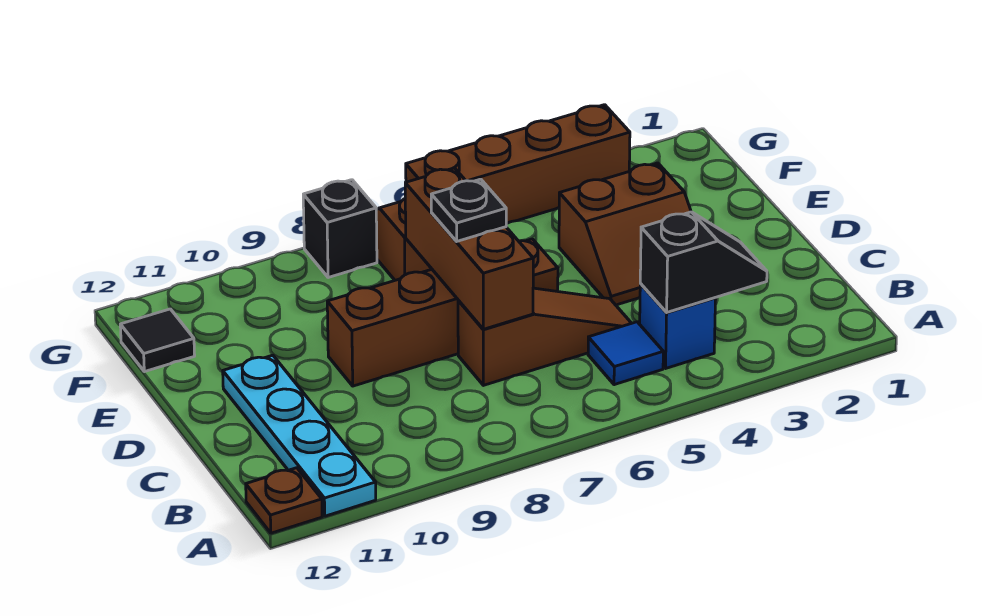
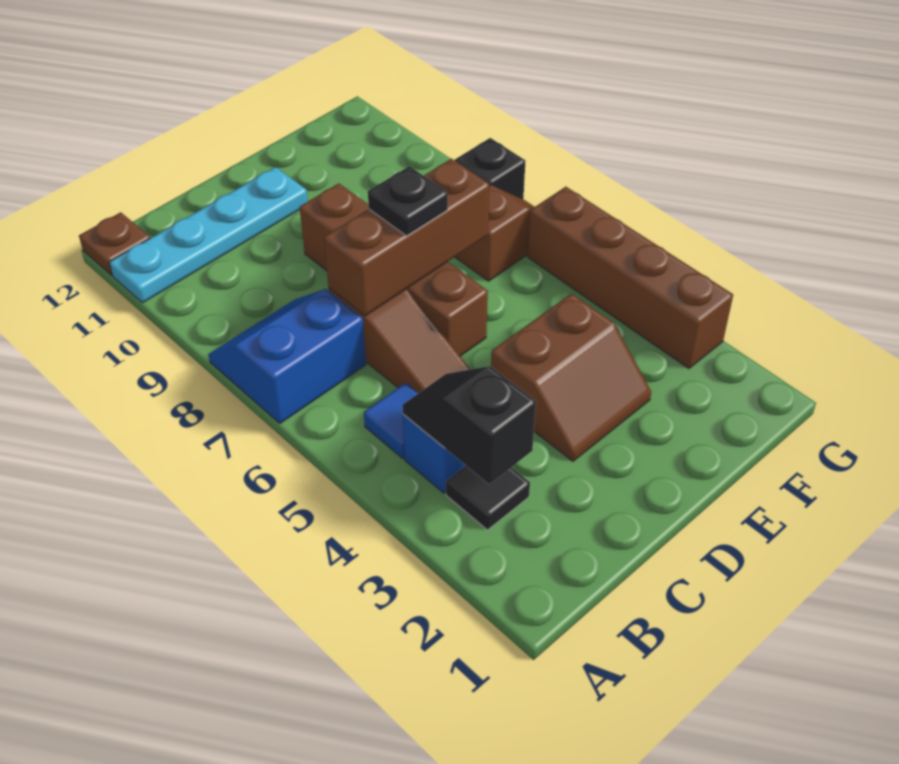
none -> blue slope A7:B8 level 1 top 7
black slope B3:B4 level 2 top 4 -> black slope B3:B4 level 2 top 3
brown slope D3:E4 level 1 top E -> brown slope D3:E4 level 1 top 4
black tile F12 level 1 -> black tile B3 level 1

